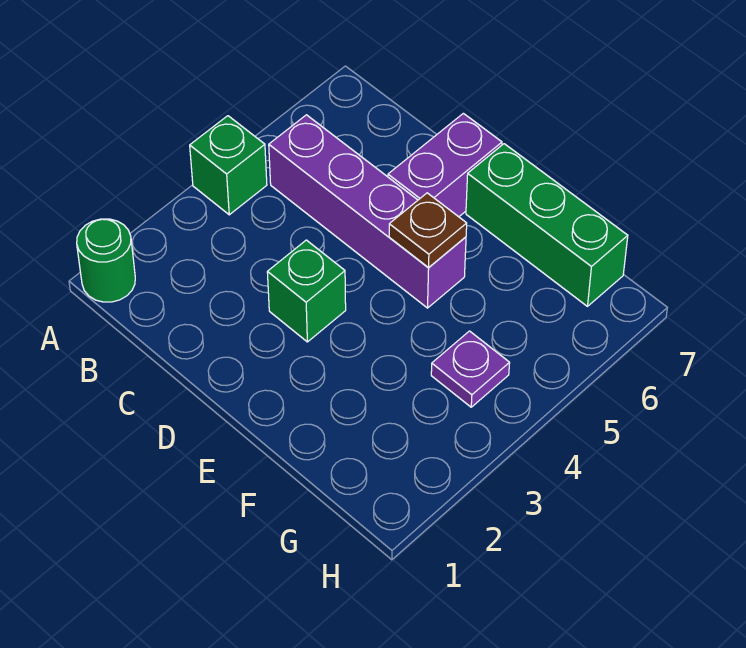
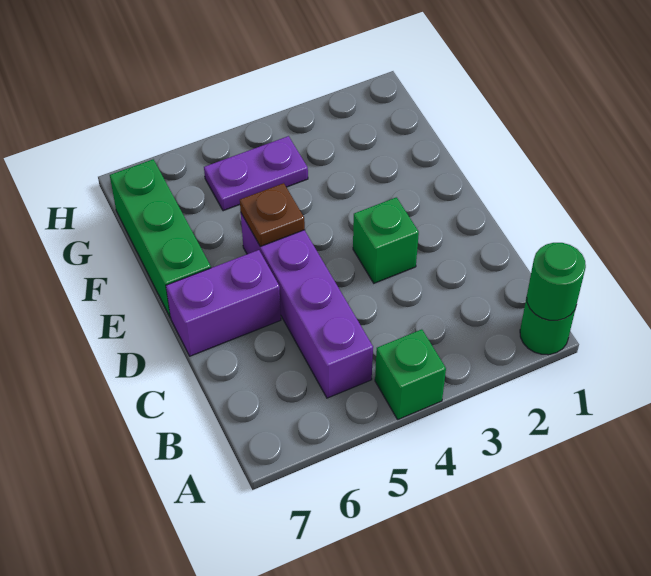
none -> green round brick A1 level 2
purple plate G4 level 1 -> purple plate G4:G5 level 1

